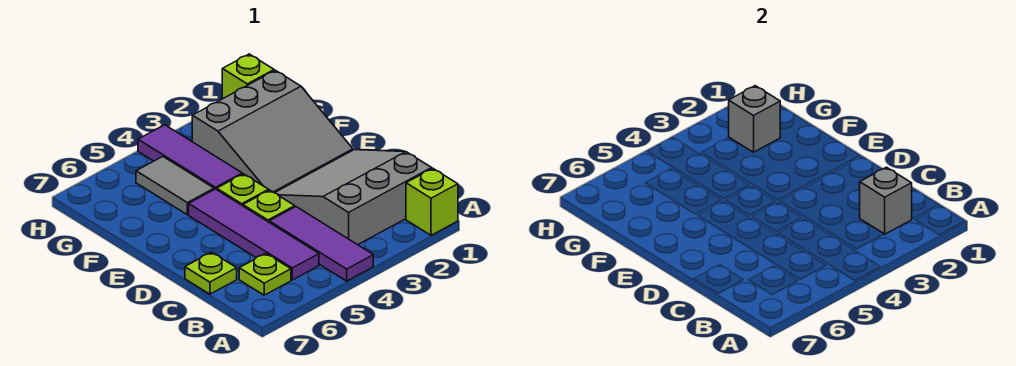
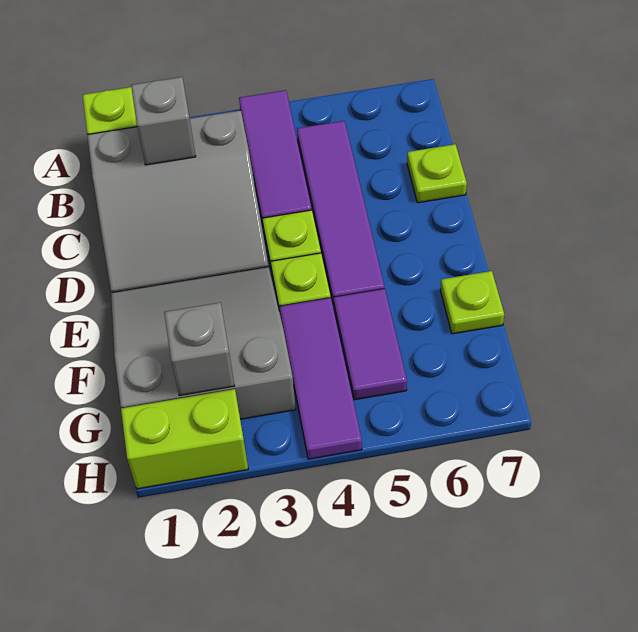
lime plate B6 level 1 -> lime plate F7 level 1
grey tile F5:G5 level 1 -> purple tile F5:G5 level 1
lime brick H1 level 1 -> lime brick H1:H2 level 1

